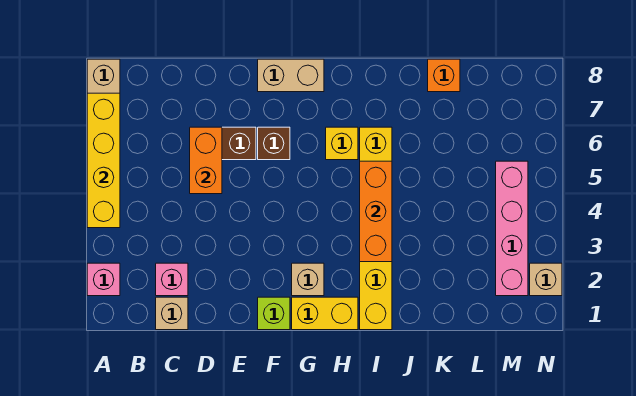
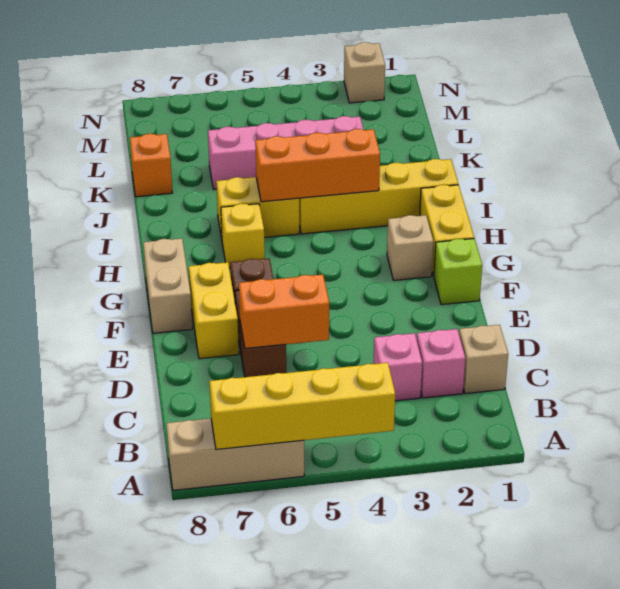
pink brick A2 level 1 -> pink brick C3 level 1
none -> yellow brick E7:F7 level 1
pink brick M2:M5 level 1 -> pink brick K3:K6 level 1

